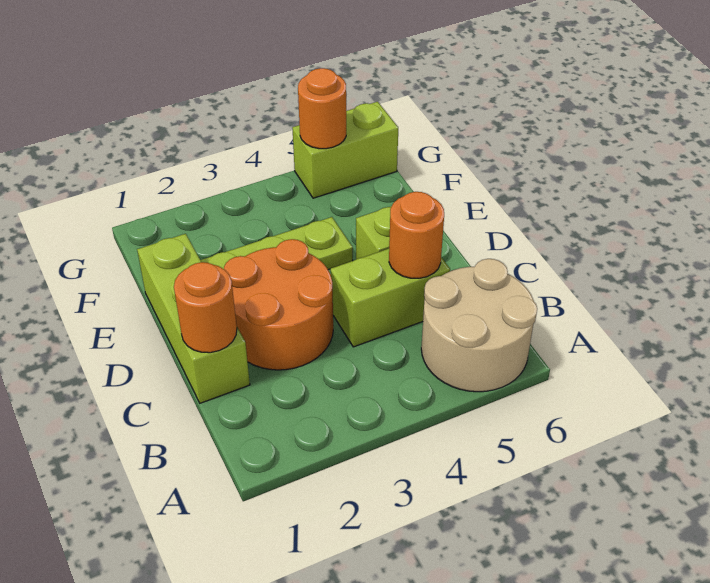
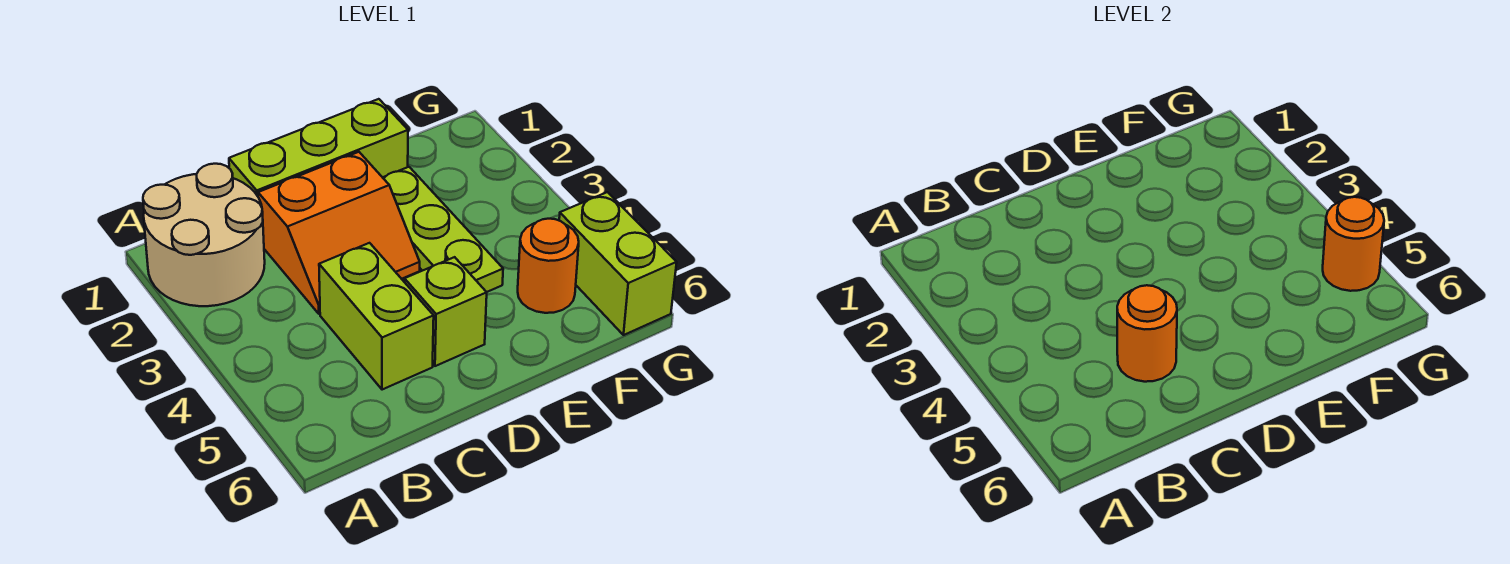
tan round brick A5:B6 level 1 -> tan round brick A1:B2 level 1
orange round brick C1 level 2 -> orange round brick F5 level 1
orange round brick C2:D3 level 1 -> orange slope C2:D3 level 1 top 2

